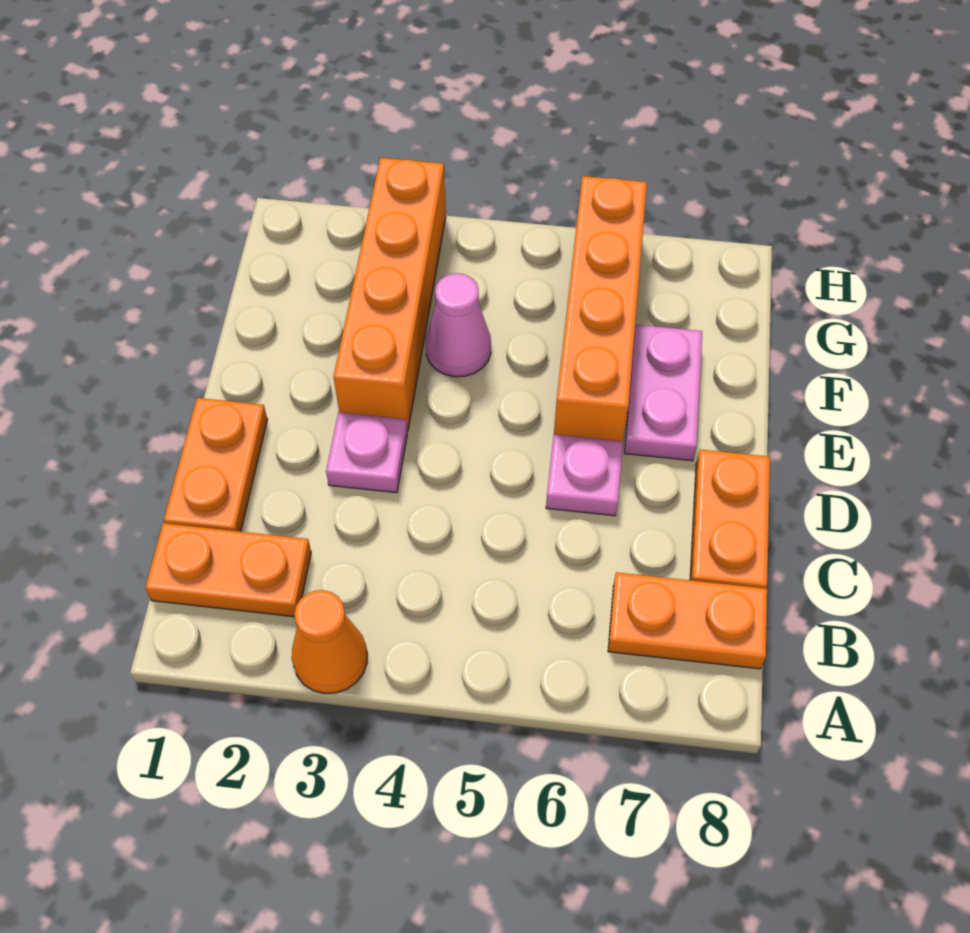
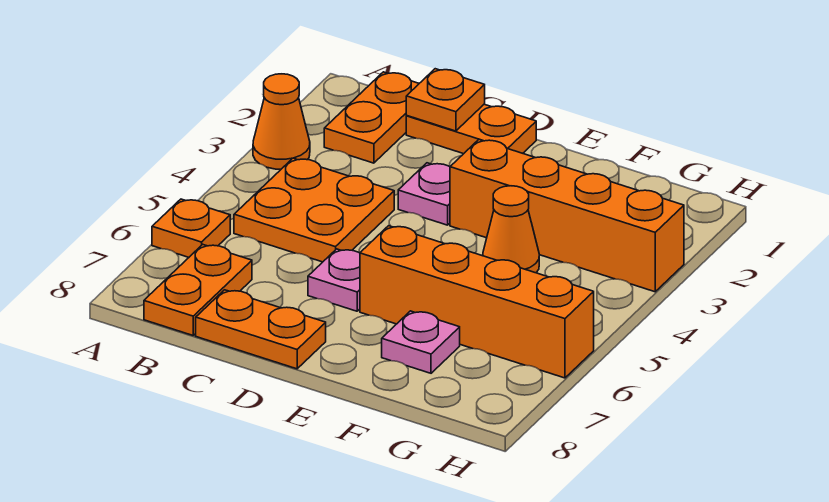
none -> orange plate A6 level 1
none -> orange plate B4:C5 level 1
none -> orange plate C1 level 2
pink plate E7:F7 level 1 -> pink plate F7 level 1
pink cone F4 level 1 -> orange cone F4 level 1

